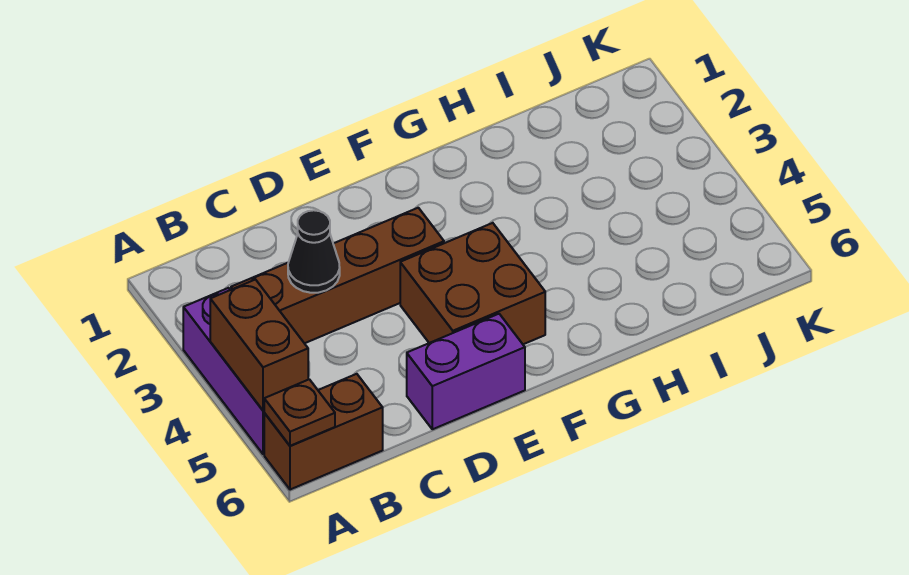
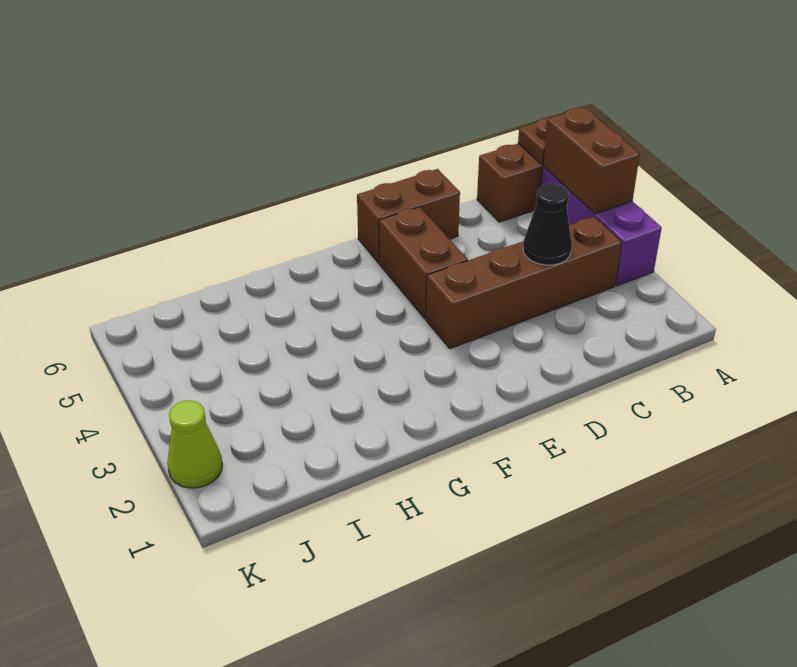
purple brick D6:E6 level 1 -> brown brick D6:E6 level 1
brown brick E4:F5 level 1 -> brown brick E4:E5 level 1
none -> lime cone K2 level 1

